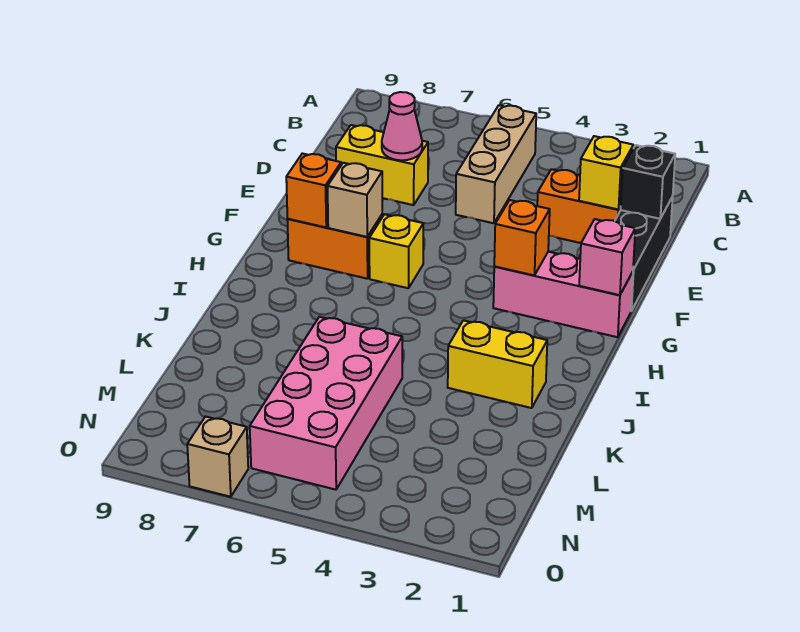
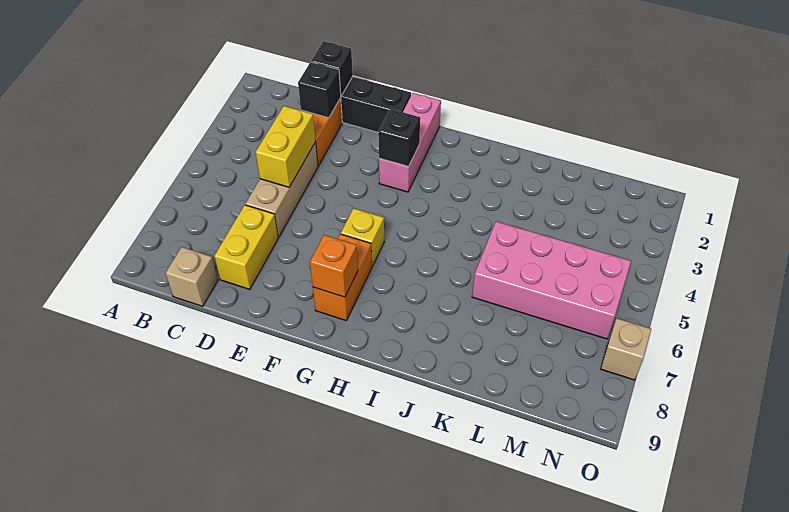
tan brick B5:D5 level 1 -> tan brick D4:D6 level 1
yellow brick D2 level 2 -> black brick D2 level 2
pink cone D7 level 2 -> none
pink brick G1 level 2 -> none
orange brick G3 level 2 -> black brick G3 level 2
tan brick G7 level 2 -> tan brick C9 level 1
yellow brick J2:J3 level 1 -> yellow brick D4:D5 level 2

